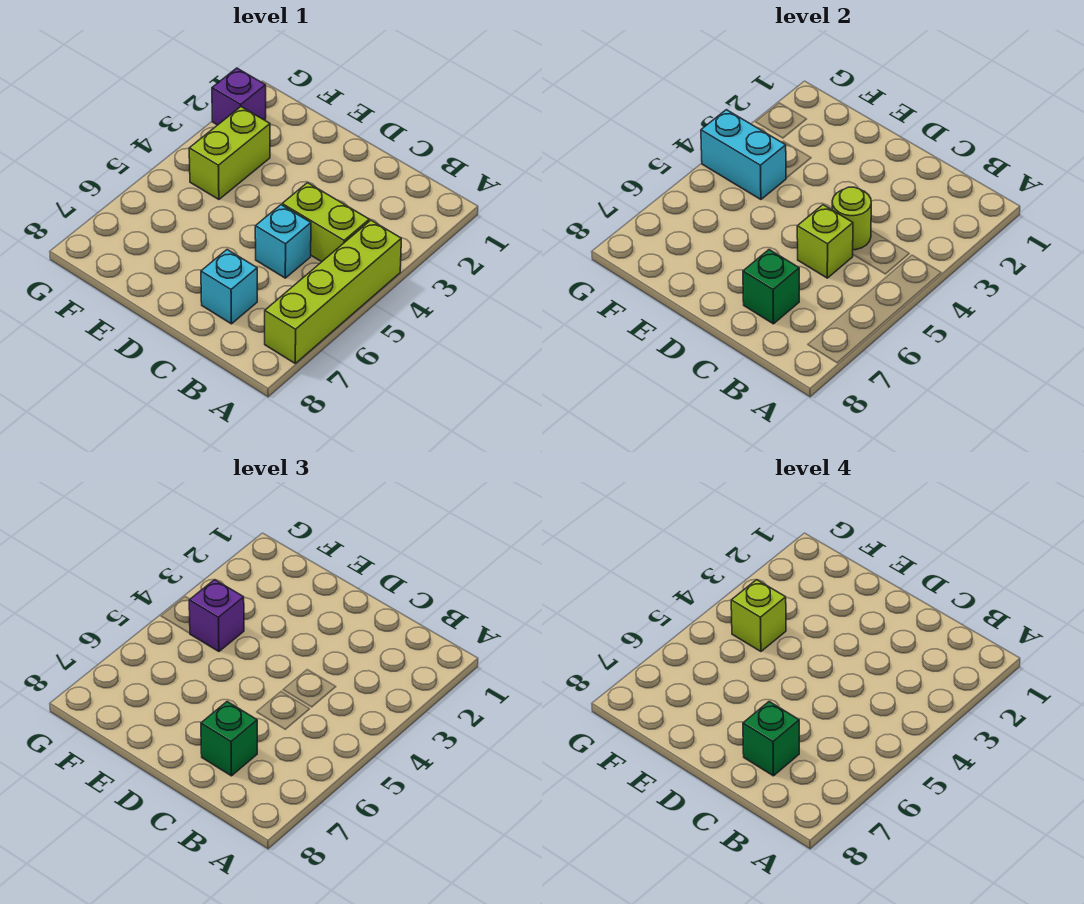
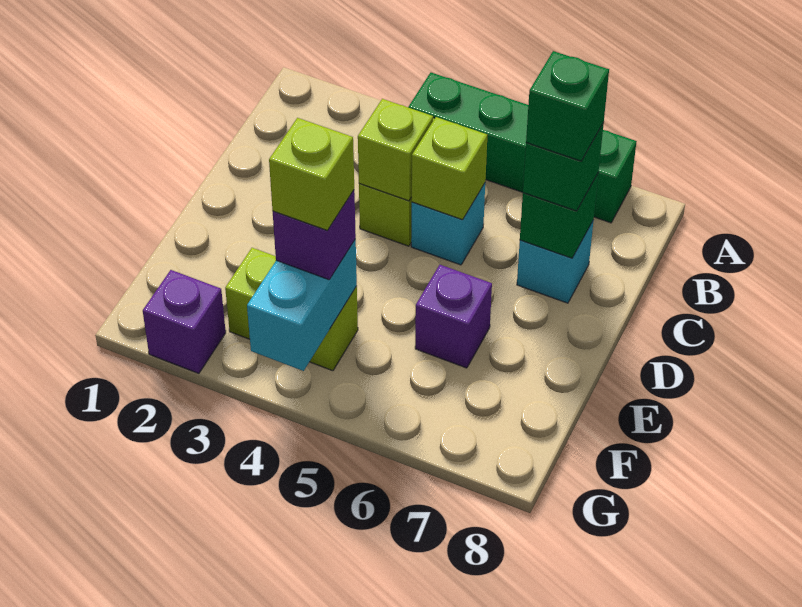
lime brick A4:A7 level 1 -> green brick A4:A7 level 1
lime round brick C4 level 2 -> lime brick C4 level 2
none -> purple brick E6 level 1

